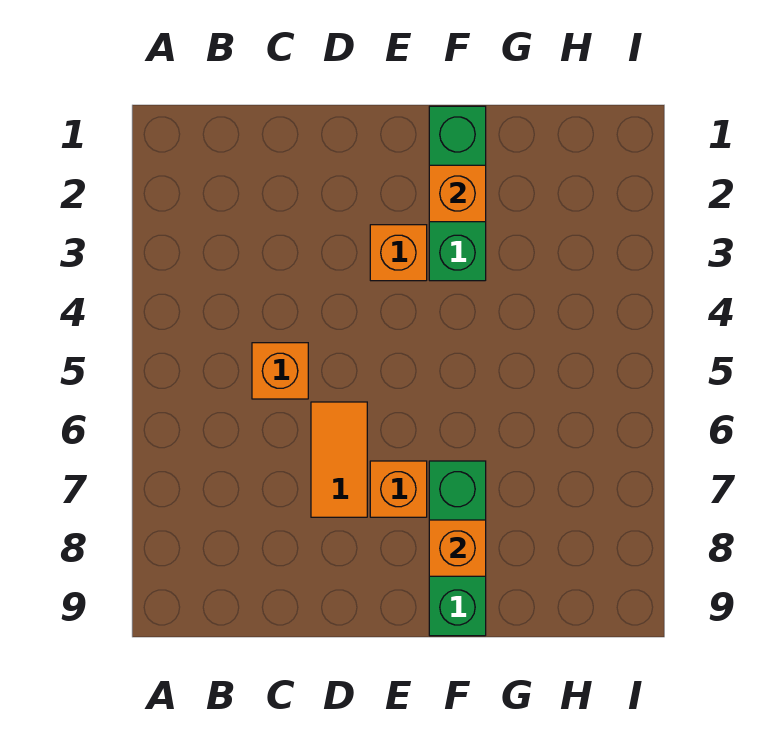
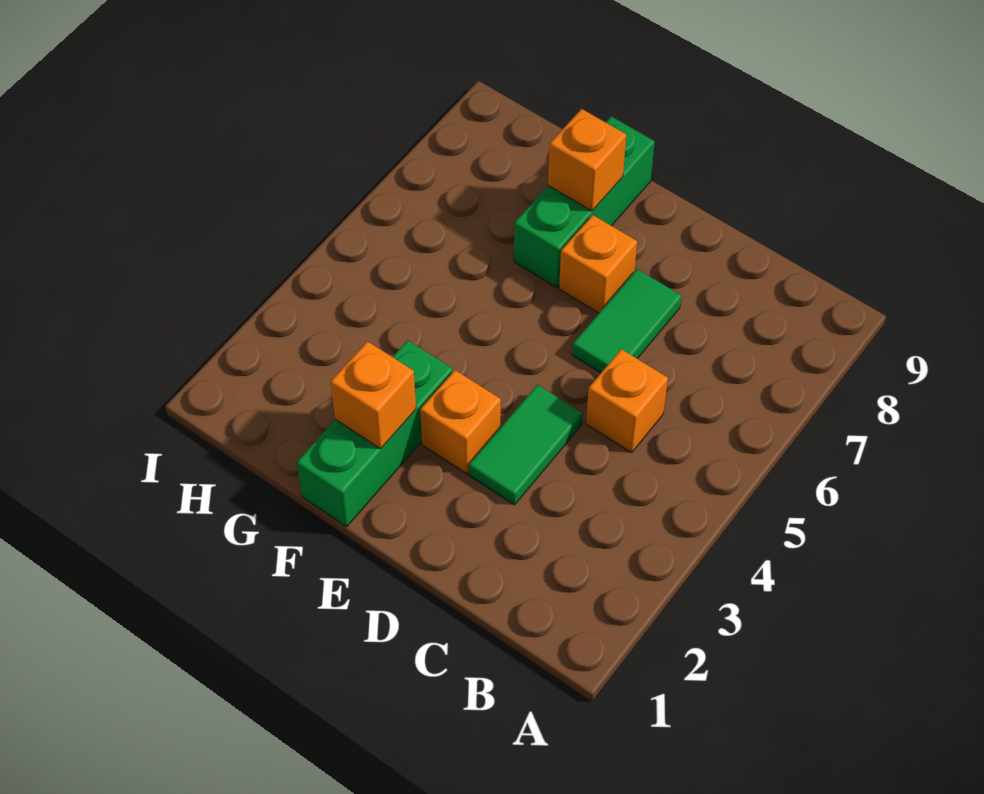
none -> green tile D3:D4 level 1
orange tile D6:D7 level 1 -> green tile D6:D7 level 1

